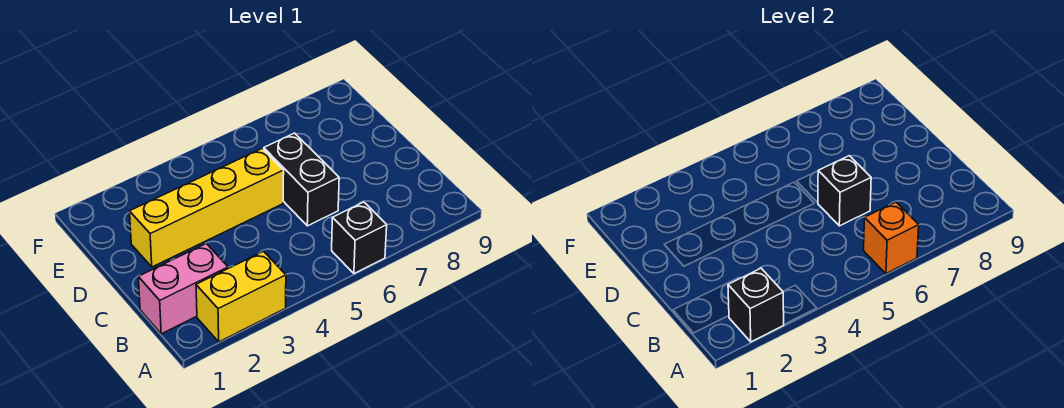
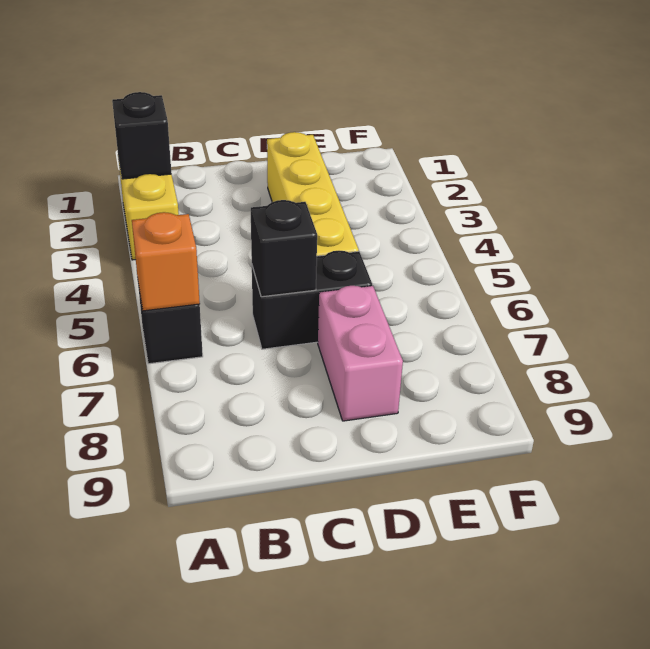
pink brick B1:B2 level 1 -> pink brick D7:D8 level 1

